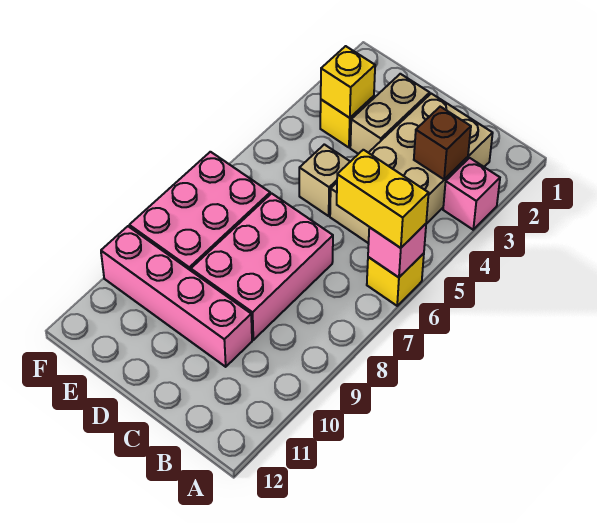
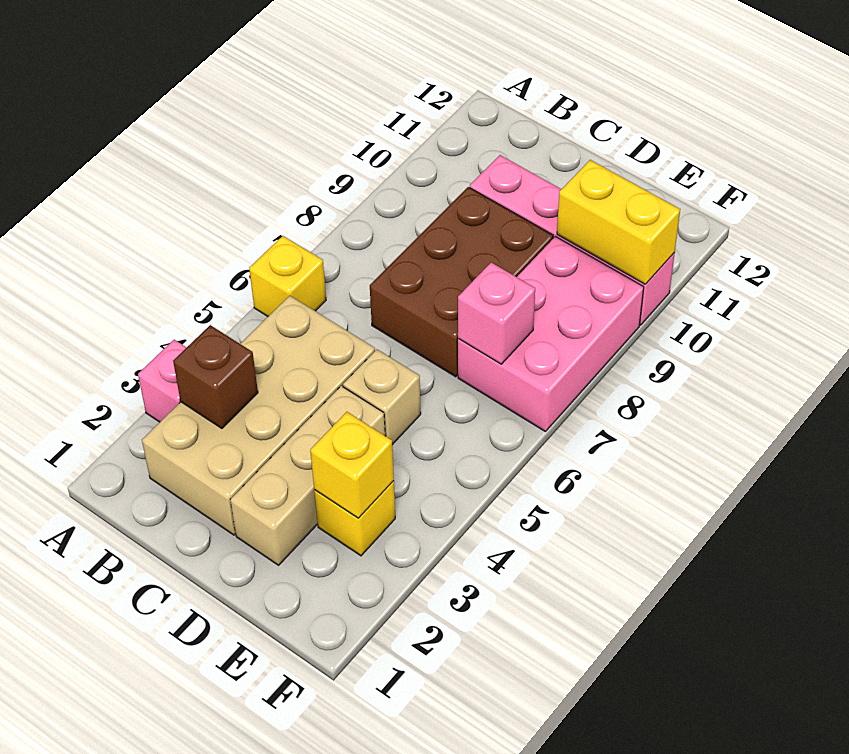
pink brick A6 level 2 -> pink brick E7 level 2
yellow brick A6:B6 level 3 -> yellow brick E10:F10 level 2
pink brick C7:D9 level 1 -> brown brick C7:D9 level 1
tan brick D2:D3 level 1 -> tan brick D2:D4 level 1

